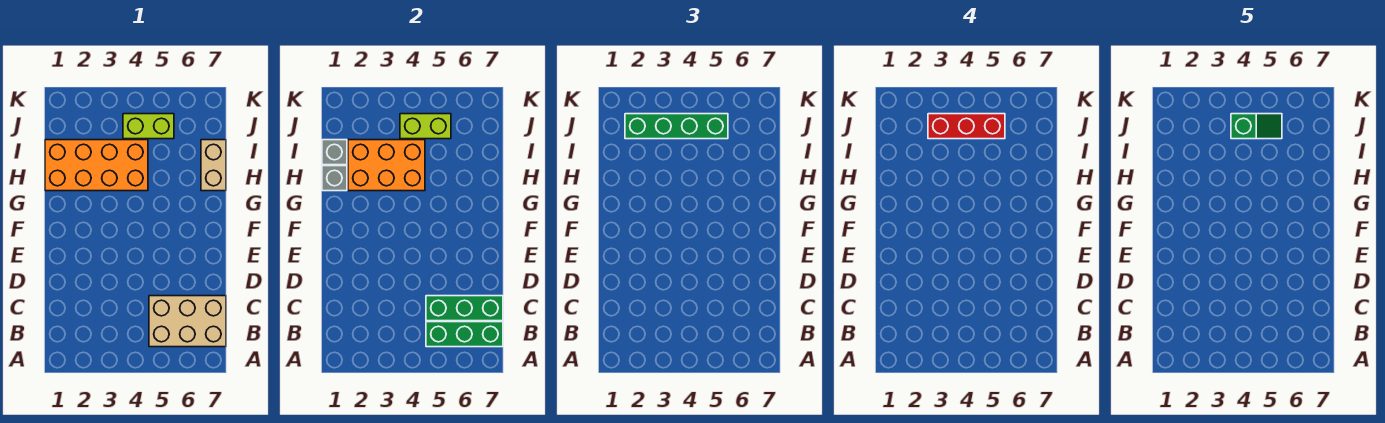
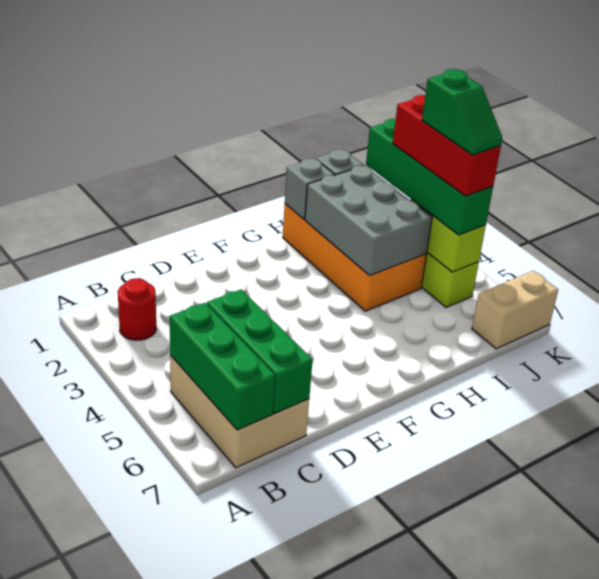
none -> red round brick B2 level 1
orange brick H2:I4 level 2 -> grey brick H2:I4 level 2
tan brick H7:I7 level 1 -> tan brick J7:K7 level 1

